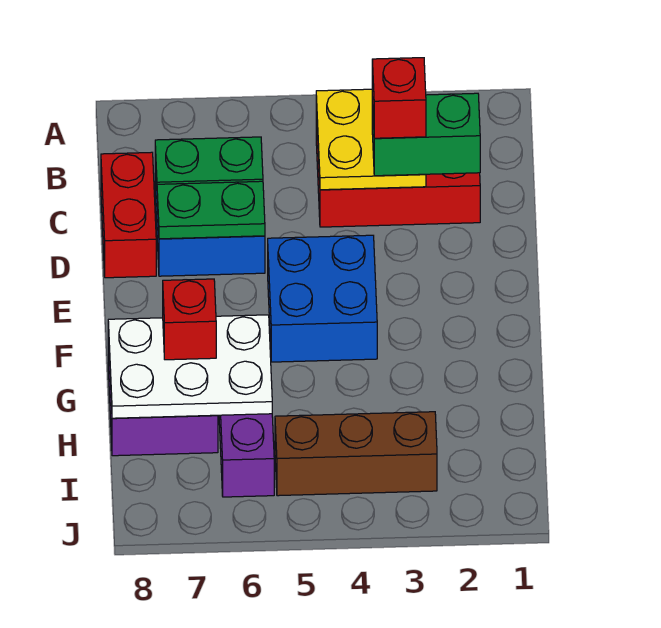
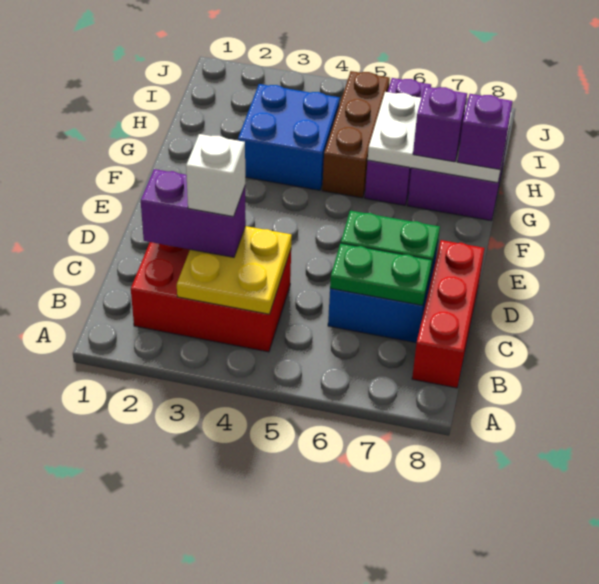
green brick C2:C3 level 3 -> purple brick C2:C3 level 3
red brick C3 level 4 -> white brick C3 level 4
red brick C8:D8 level 1 -> red brick B8:D8 level 1
blue brick E4:F5 level 1 -> blue brick G3:H4 level 1
red brick G7 level 3 -> purple brick G7 level 3
none -> purple brick G8 level 3
brown brick I3:I5 level 1 -> brown brick G5:I5 level 1

